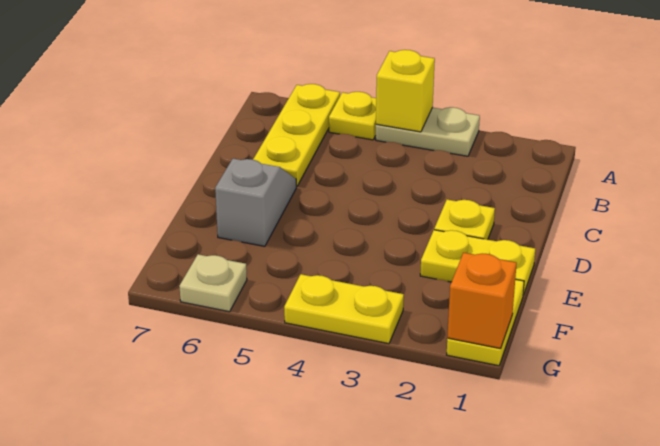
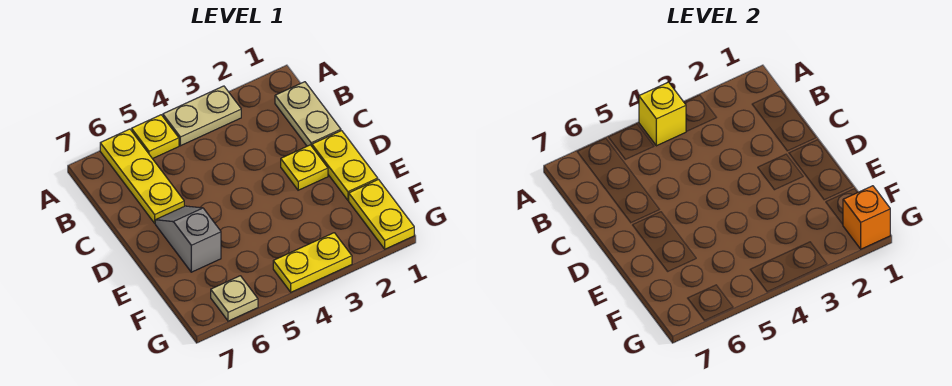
none -> tan plate B1:C1 level 1
yellow plate E1:E2 level 1 -> yellow plate D1:E1 level 1

